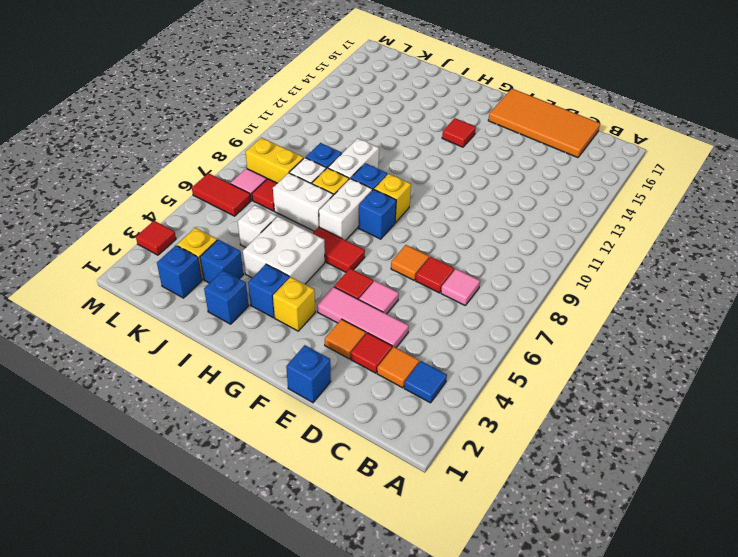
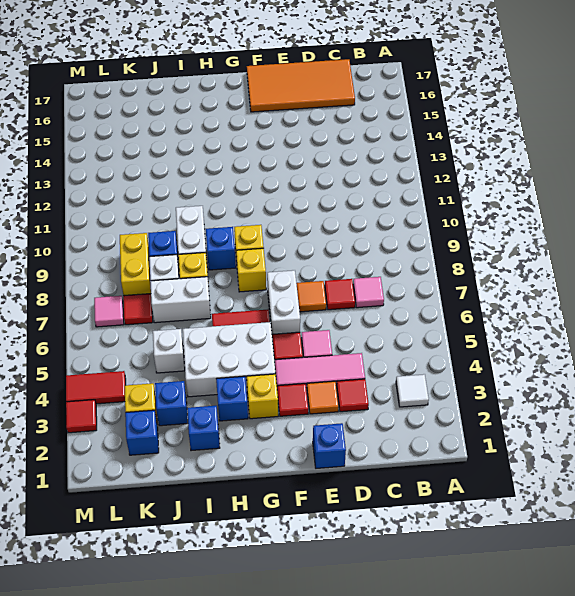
blue tile B3 level 1 -> white tile B3 level 1
orange tile C3 level 1 -> none
blue brick G8 level 1 -> yellow brick G8 level 1
red tile G14 level 1 -> red tile F3 level 1
white brick H4:I5 level 1 -> white brick G4:I5 level 1
white brick H7:H8 level 1 -> white brick F6:F7 level 1
yellow brick K8:L8 level 1 -> yellow brick K8:K9 level 1
red tile L6:M6 level 1 -> red tile L4:M4 level 1

